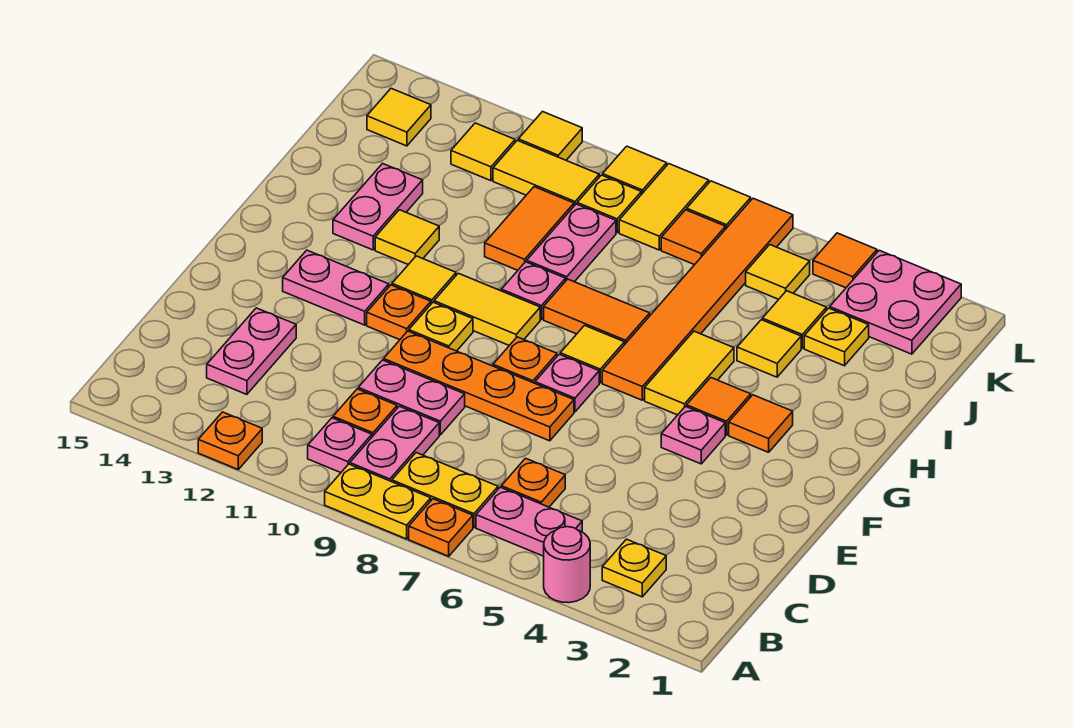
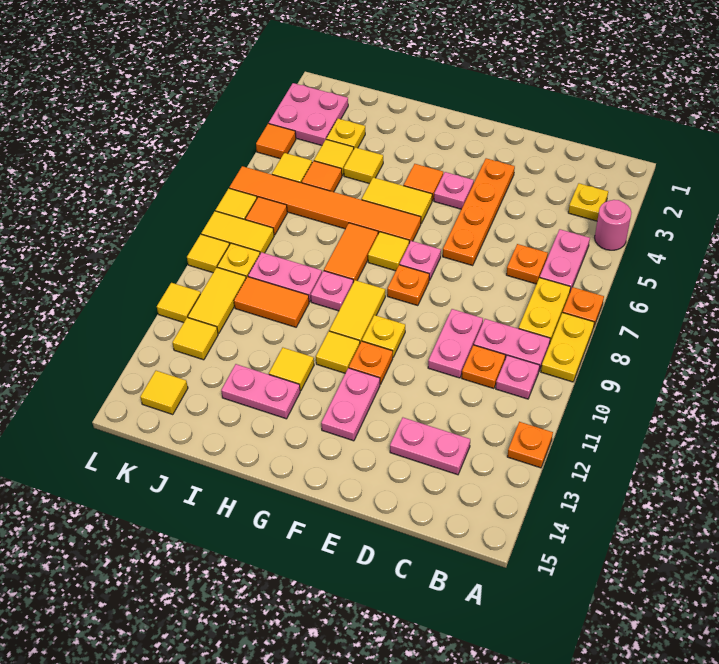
orange plate E7:E10 level 1 -> orange plate E3:E6 level 1
orange tile G3 level 1 -> orange tile J5 level 1

